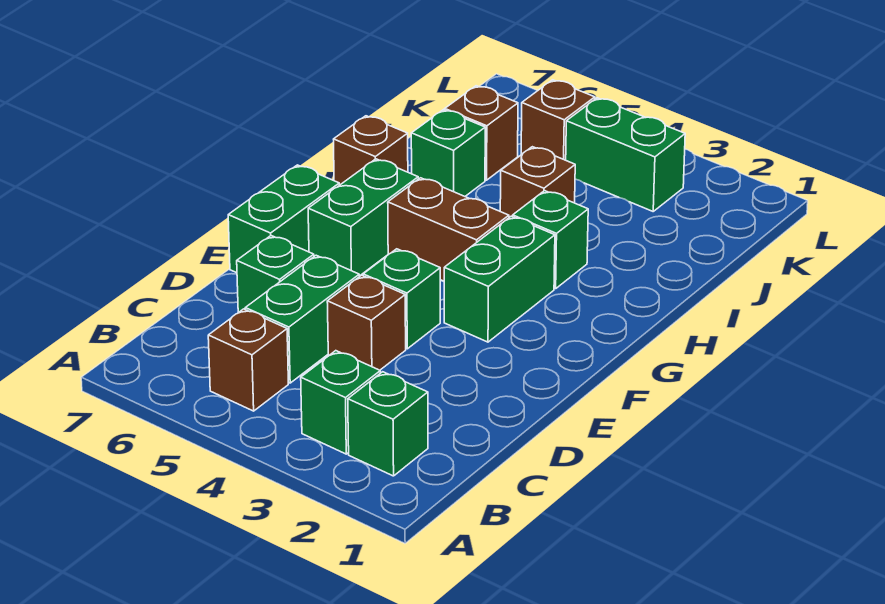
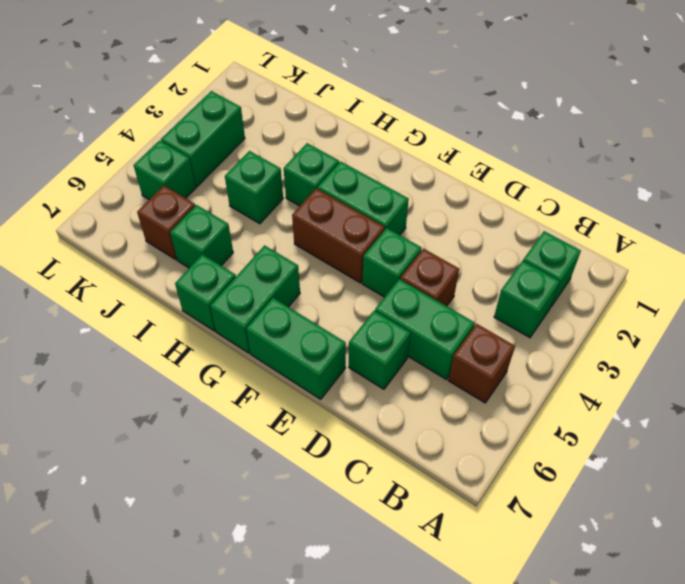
green brick F6:G6 level 1 -> green brick G6:G7 level 1
brown brick G4:G5 level 1 -> brown brick F4:G4 level 1
brown brick H7 level 1 -> green brick H7 level 1
brown brick I4 level 1 -> green brick I4 level 1
brown brick K5 level 1 -> green brick K5 level 1

